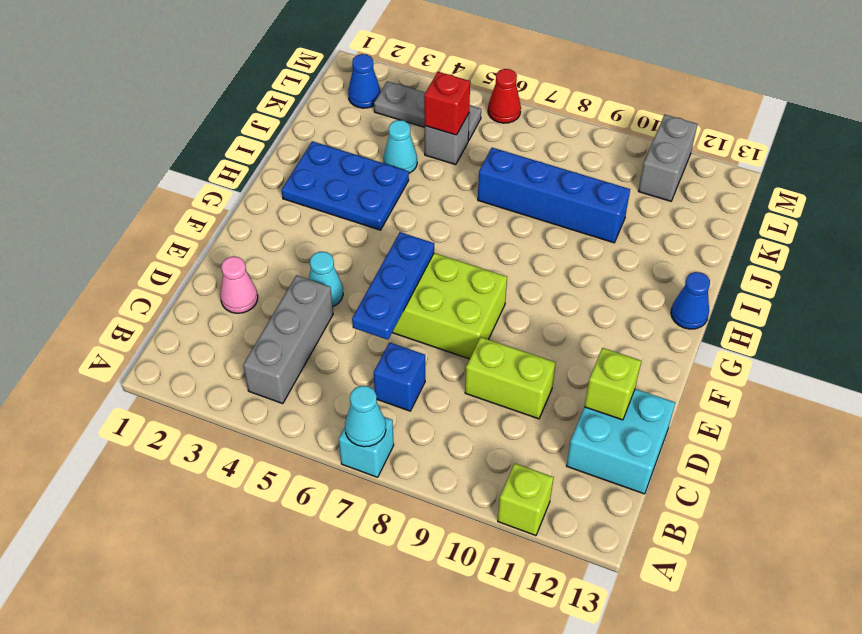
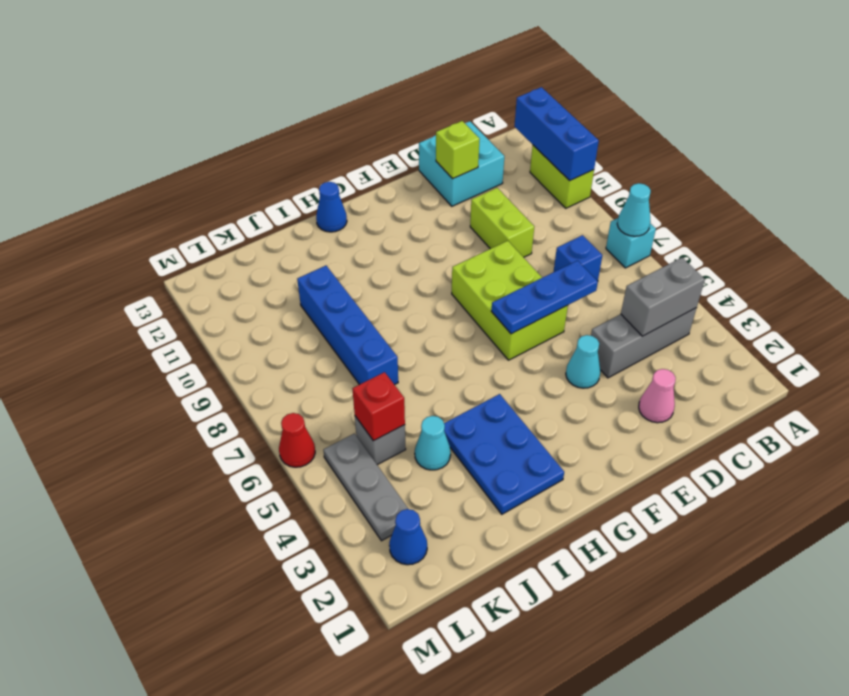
none -> blue brick A10:A12 level 2
lime brick A11 level 1 -> lime brick A10:A11 level 1
grey brick L11:M11 level 1 -> grey brick B4:C4 level 2

